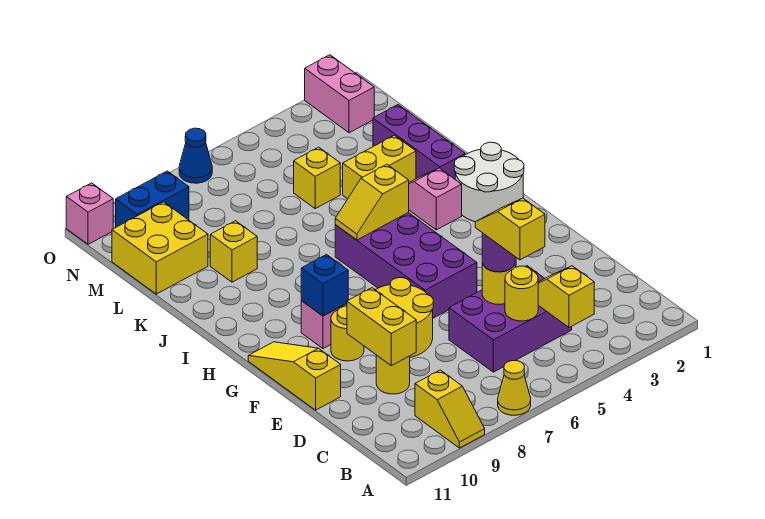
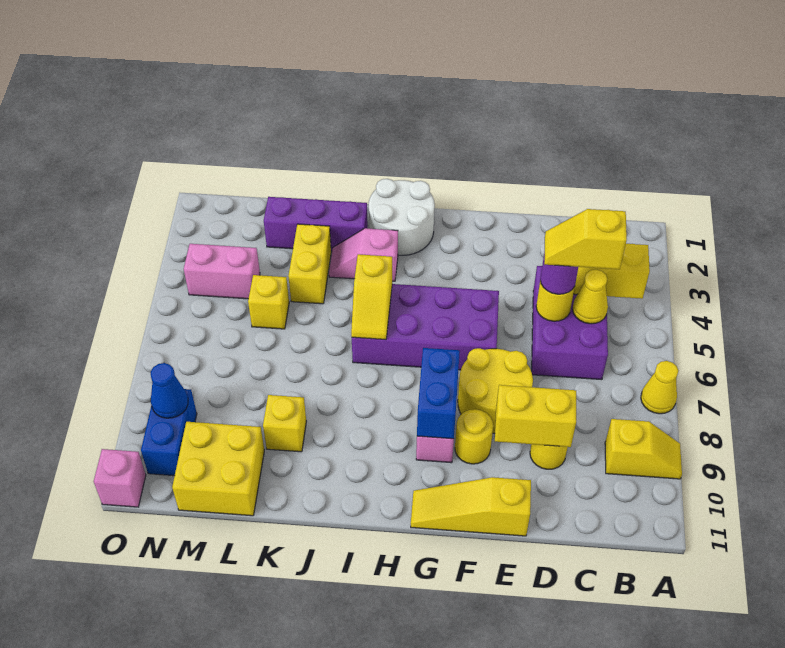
yellow round brick C5 level 2 -> yellow cone C5 level 2
blue brick G9 level 2 -> blue brick G8:G9 level 2
pink brick N2:O2 level 1 -> pink brick M4:N4 level 1
blue cone O7 level 1 -> blue cone N9 level 2

